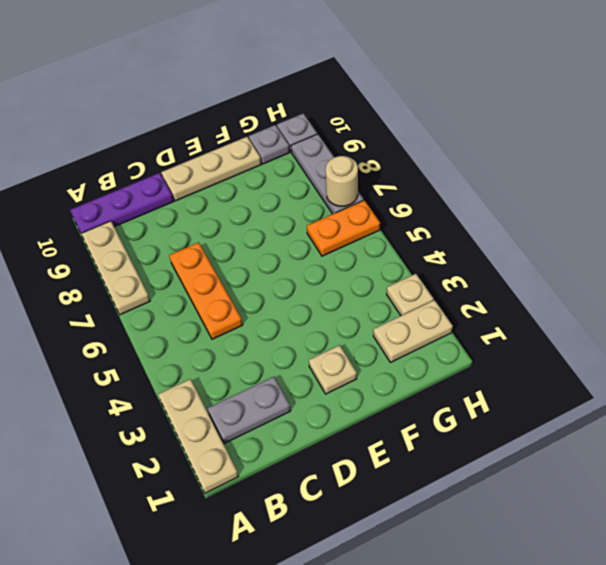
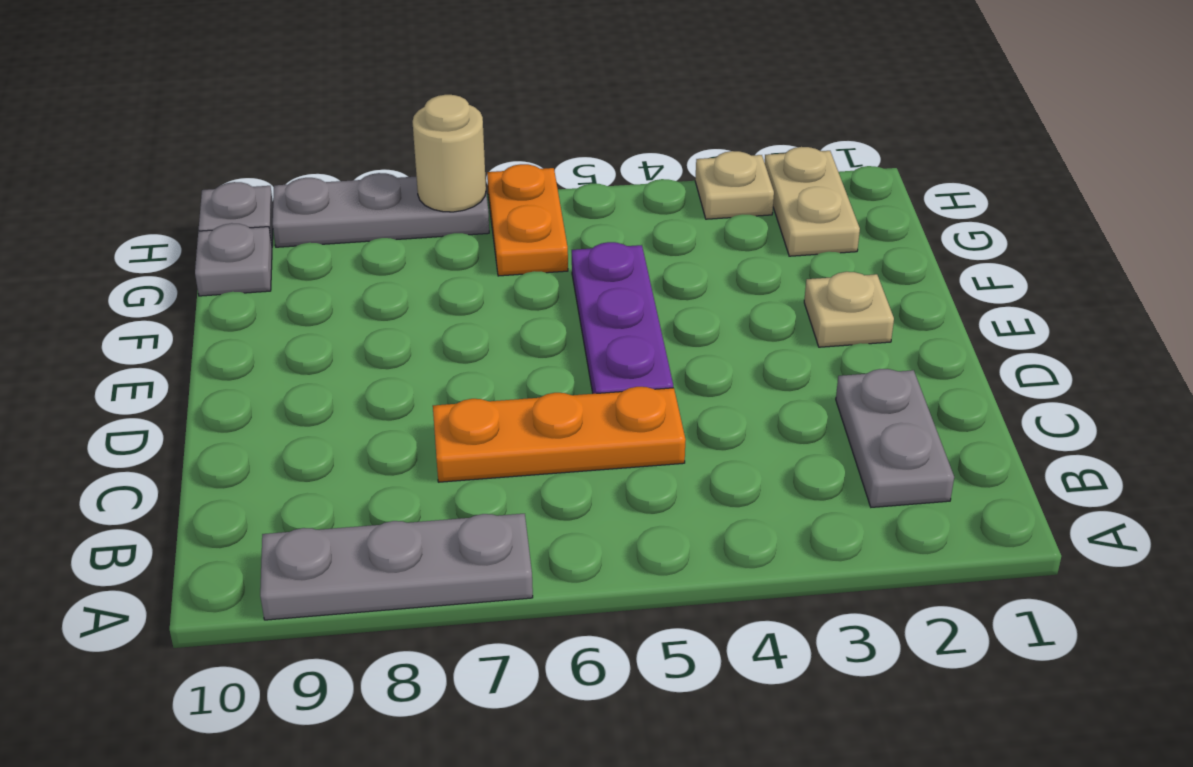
tan plate A1:A3 level 1 -> none
tan plate A7:A9 level 1 -> grey plate A7:A9 level 1
purple plate A10:C10 level 1 -> purple plate D5:F5 level 1
tan plate D10:F10 level 1 -> none

